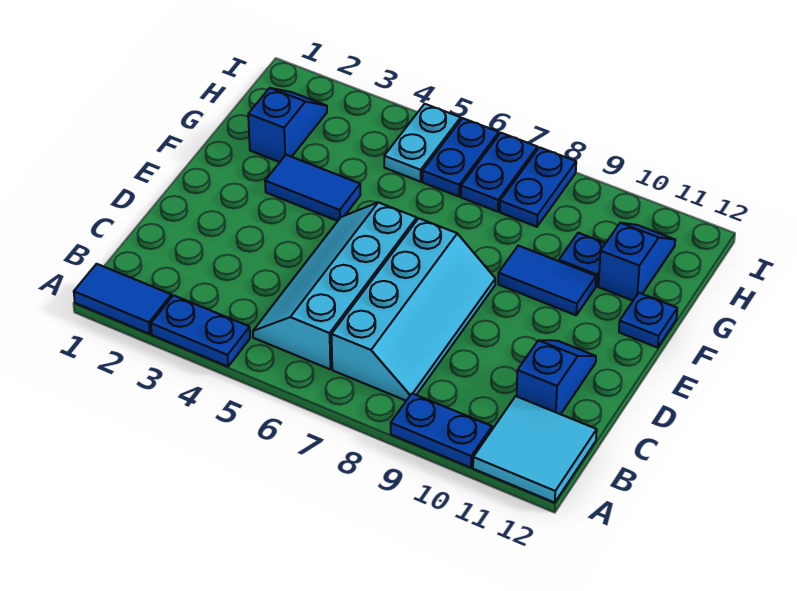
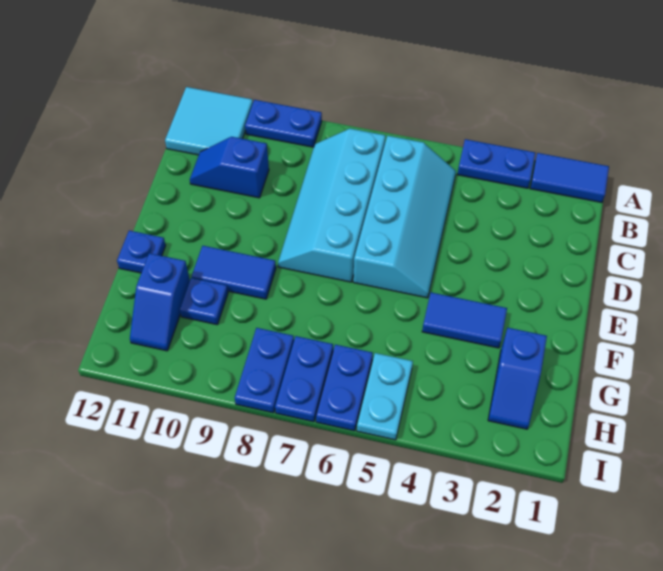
blue slope C11:D11 level 1 top C -> blue slope C10:C11 level 1 top 10

